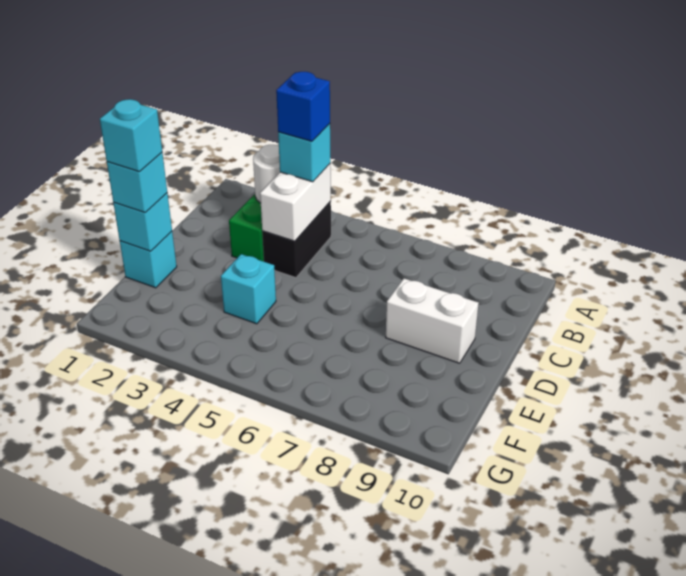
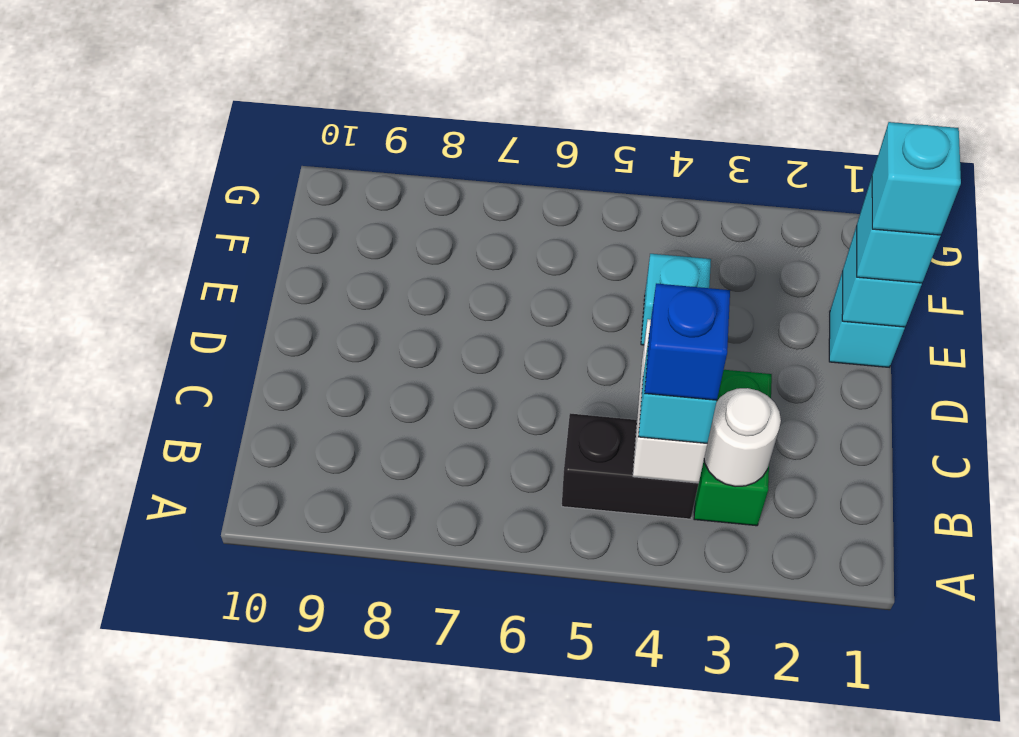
black brick B4:C4 level 1 -> black brick B4:B5 level 1
white brick D8:D9 level 1 -> none

